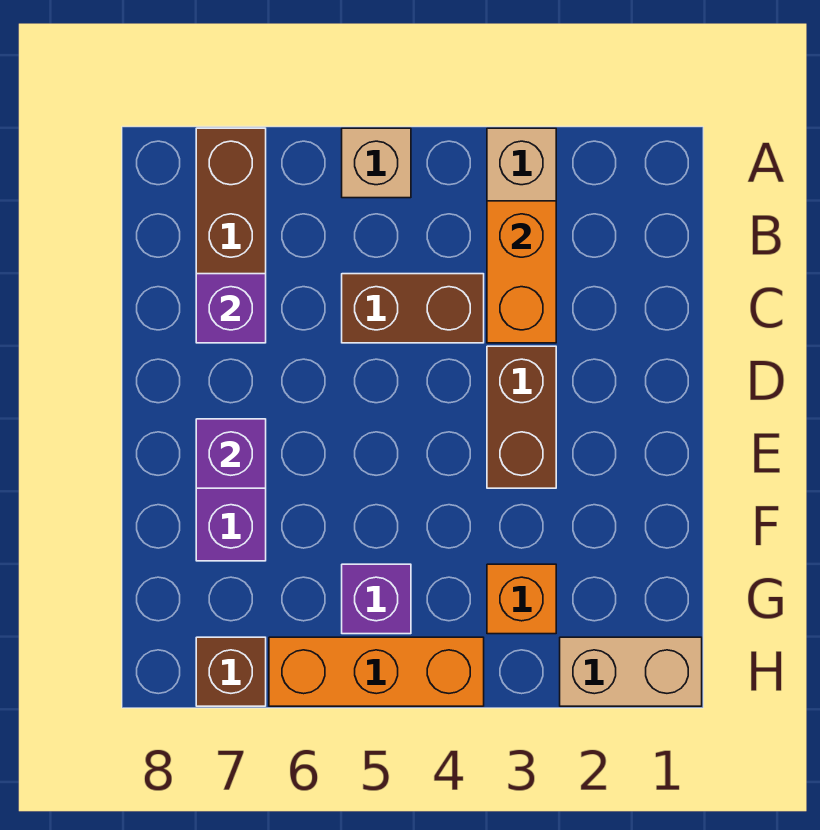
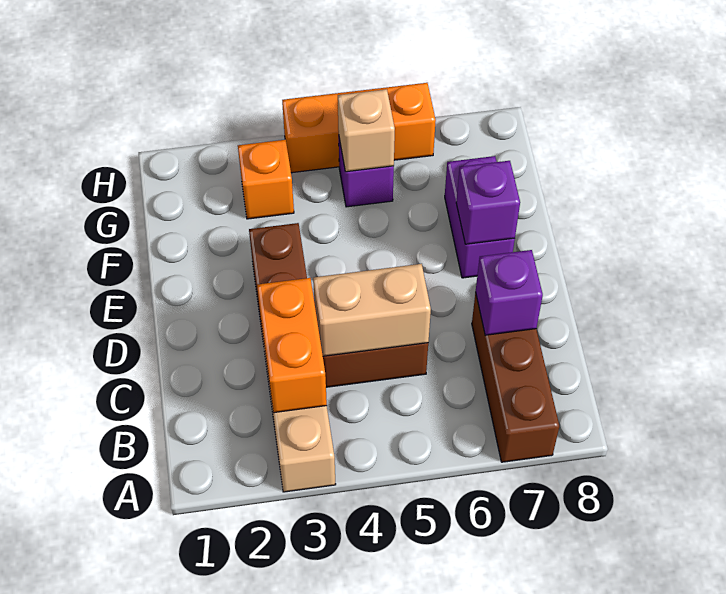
tan brick A5 level 1 -> tan brick G5 level 2
tan brick H1:H2 level 1 -> tan brick C4:C5 level 2
brown brick H7 level 1 -> none

